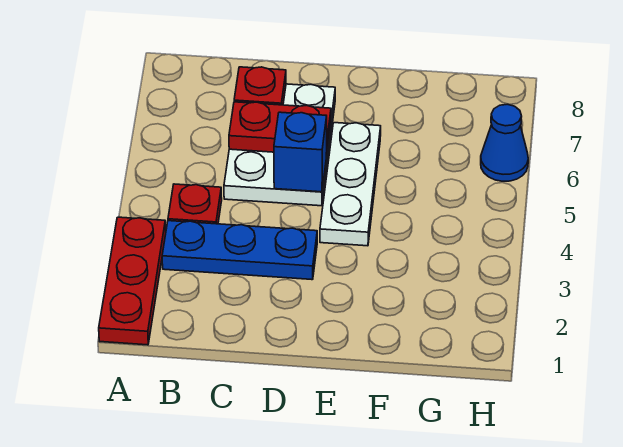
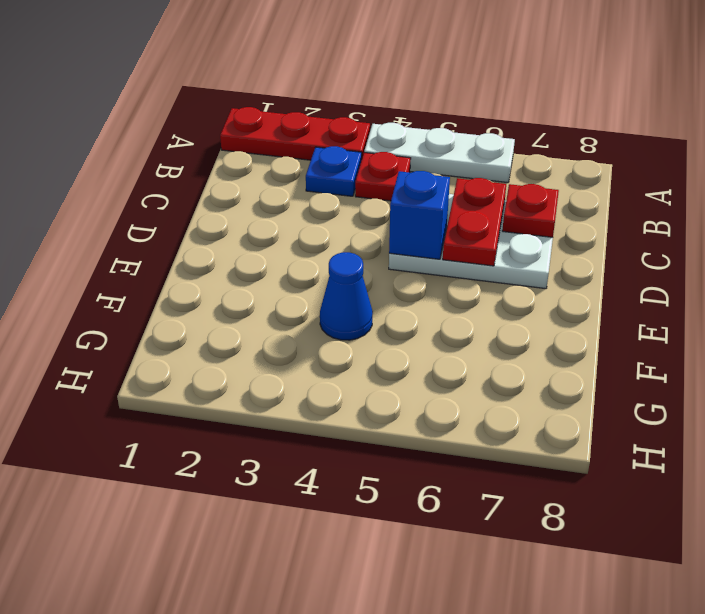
blue plate B3:D3 level 1 -> blue plate B3 level 1
white plate E4:E6 level 1 -> white plate A4:A6 level 1
blue cone H6 level 1 -> blue cone F4 level 1

